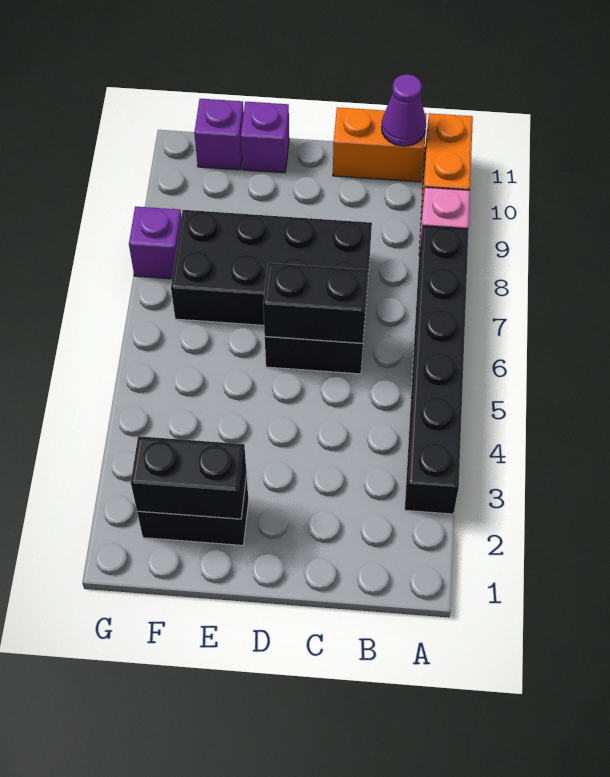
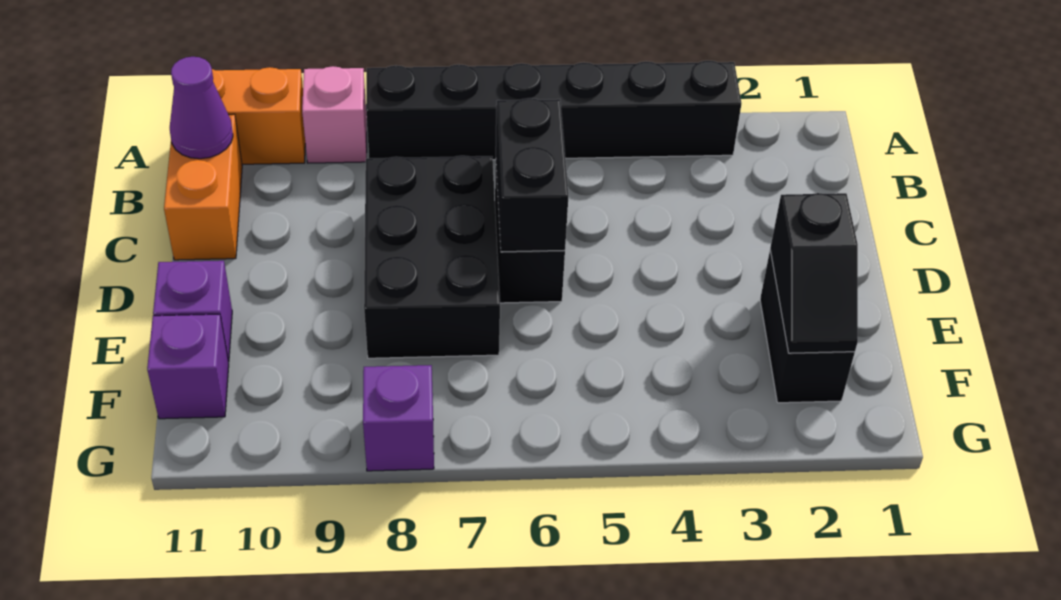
black brick C7:F8 level 1 -> black brick C7:E8 level 1
black brick E2:F2 level 2 -> black slope E2:F2 level 2 top E

